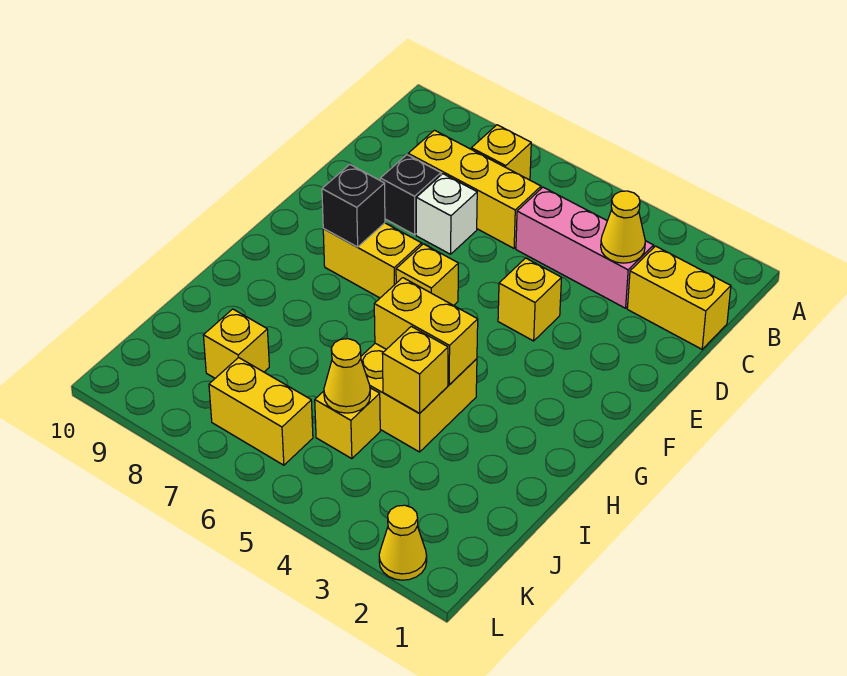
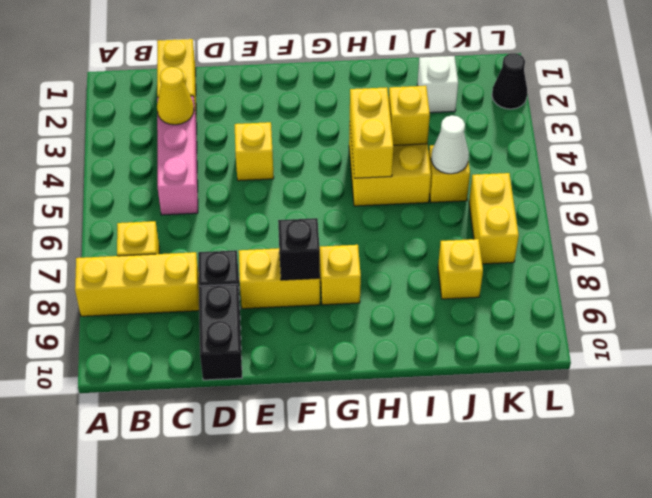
yellow brick C6:C8 level 1 -> yellow brick A8:C8 level 1
white brick D7 level 1 -> white brick J2 level 1
none -> black brick D9:D10 level 1
yellow brick F6 level 1 -> yellow brick G8 level 1
yellow brick F7:F8 level 1 -> yellow brick E8:F8 level 1
yellow cone J5 level 2 -> white cone J5 level 2
yellow cone L2 level 1 -> black cone L2 level 1

